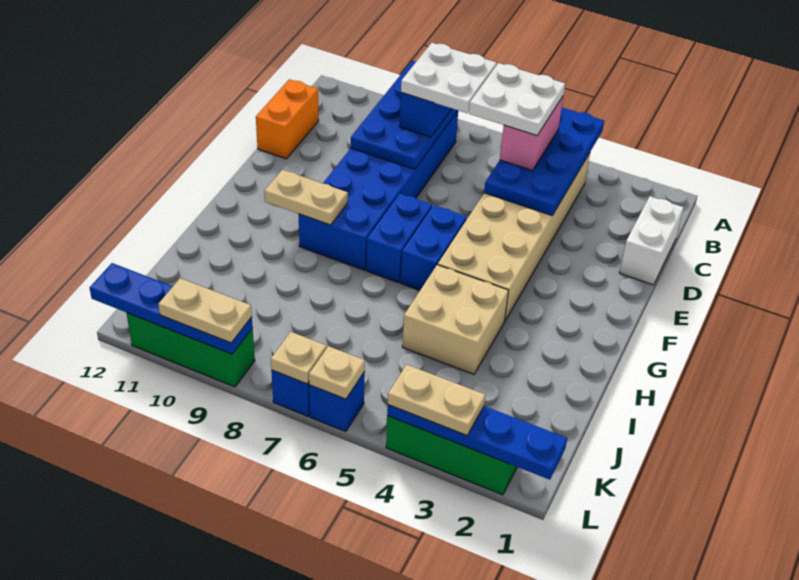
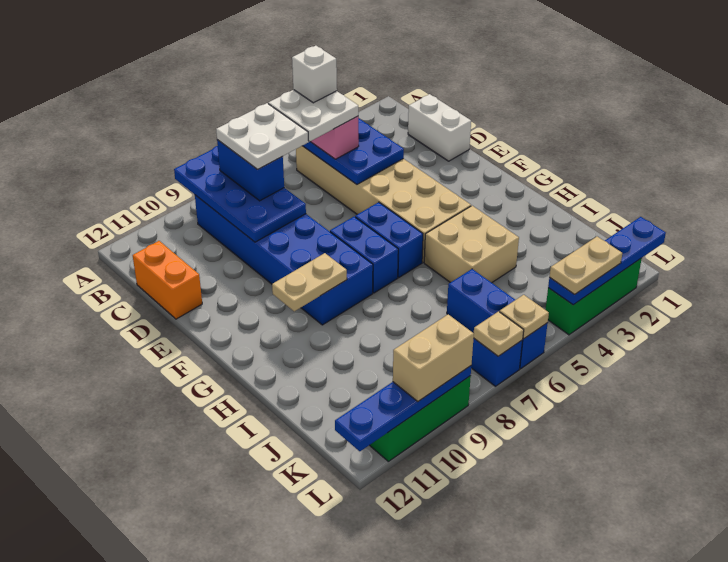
none -> white brick B5 level 5
blue brick L6 level 1 -> blue brick J6:L6 level 1
tan plate L9:L10 level 3 -> tan brick L9:L10 level 3

